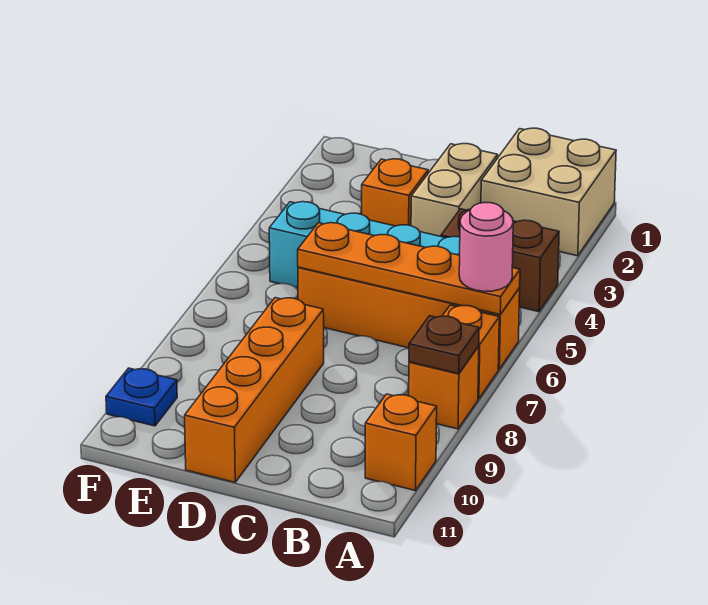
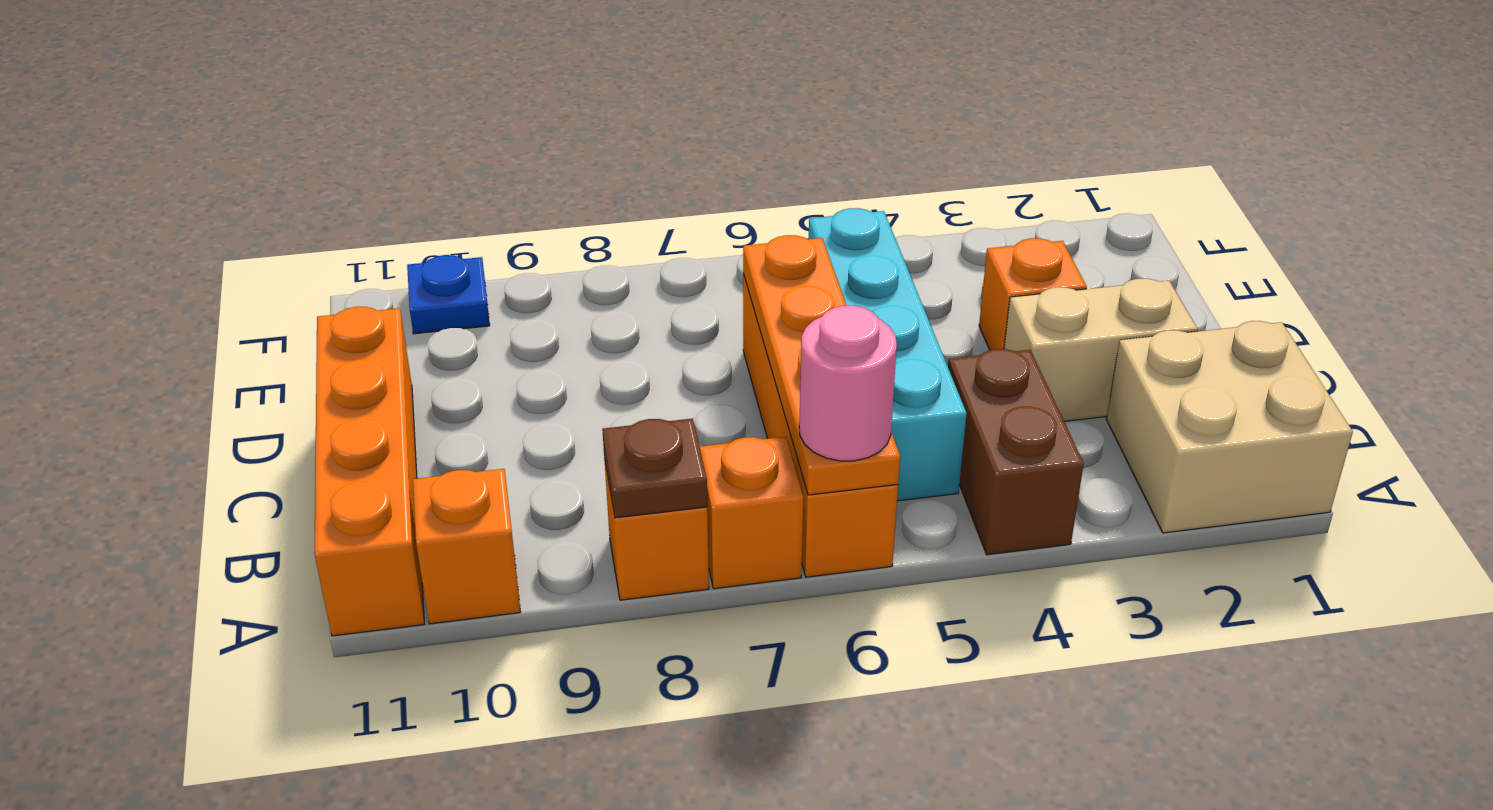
orange brick D8:D11 level 1 -> orange brick A11:D11 level 1

